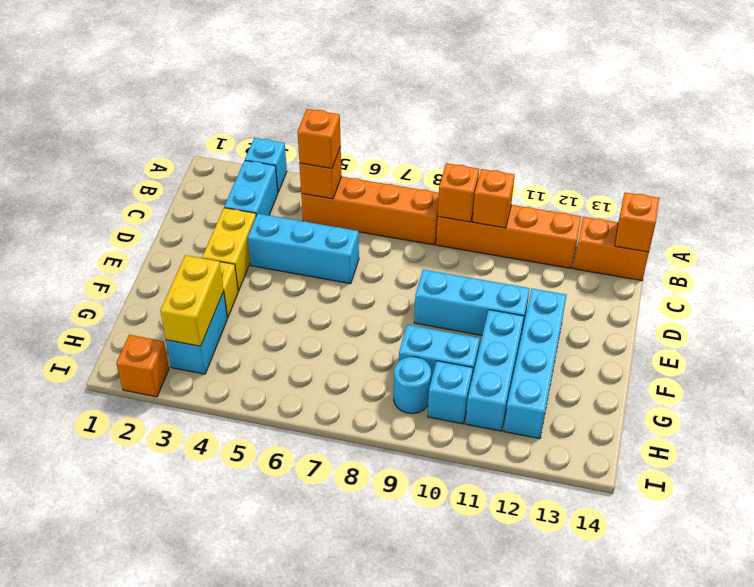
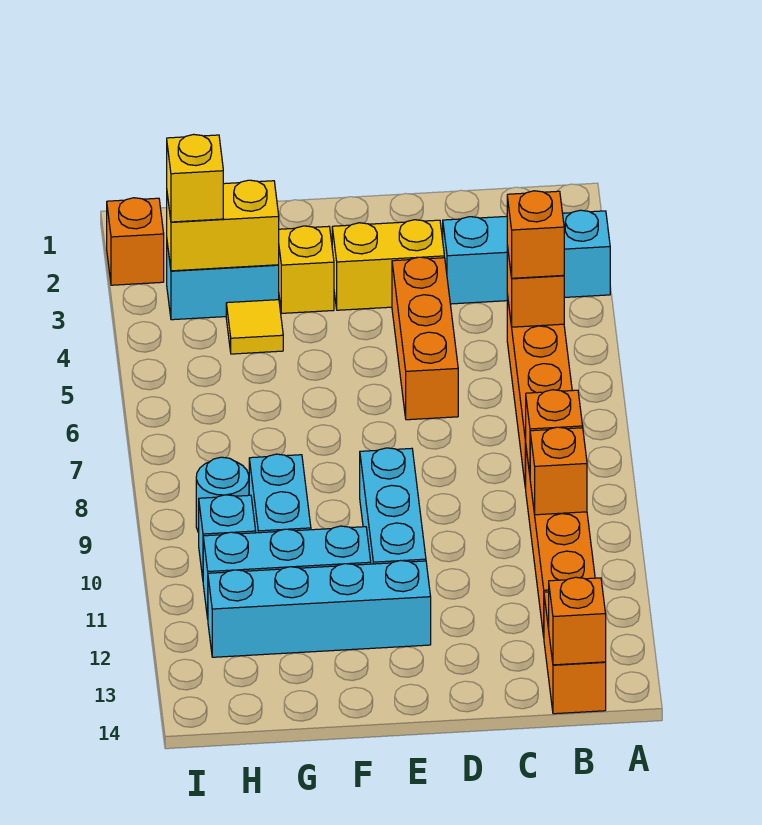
cyan brick D4:D6 level 1 -> orange brick D4:D6 level 1
none -> yellow tile G4 level 1
none -> yellow brick H3 level 3

